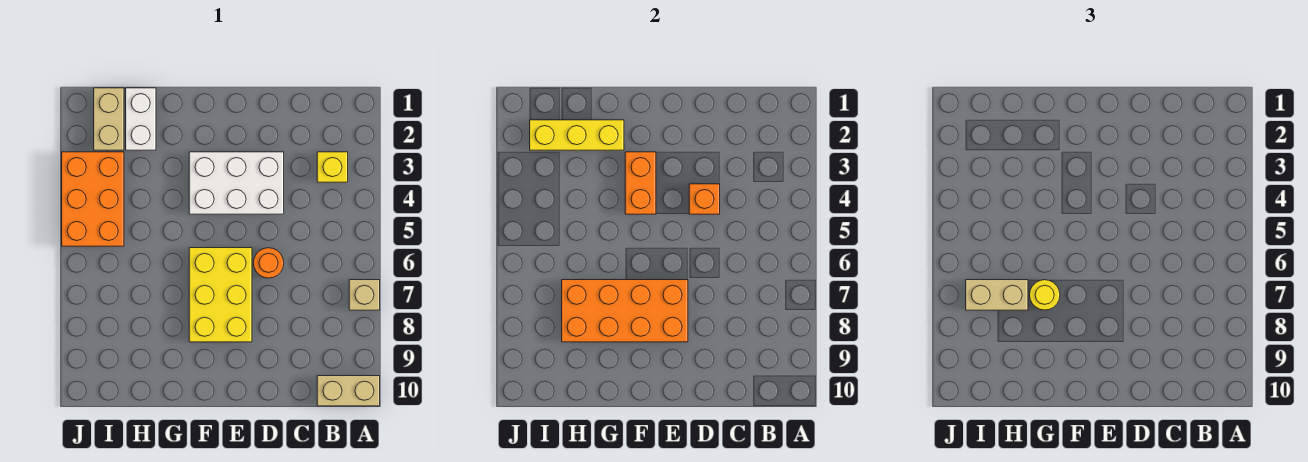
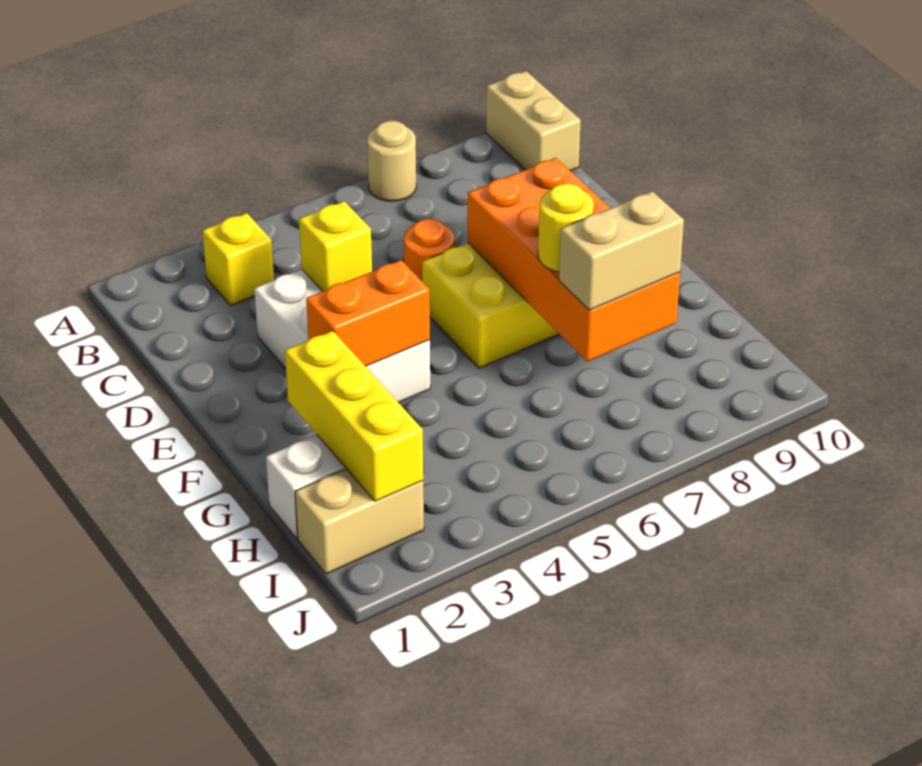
tan brick A7 level 1 -> tan round brick A7 level 1
orange brick D4 level 2 -> yellow brick D4 level 2
tan brick H7:I7 level 3 -> tan brick H7:H8 level 3
orange brick I3:J5 level 1 -> none

